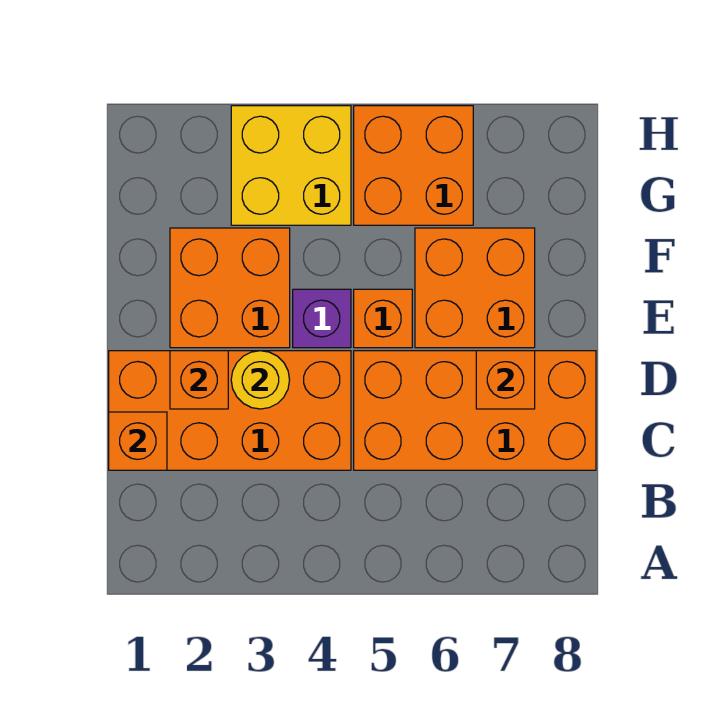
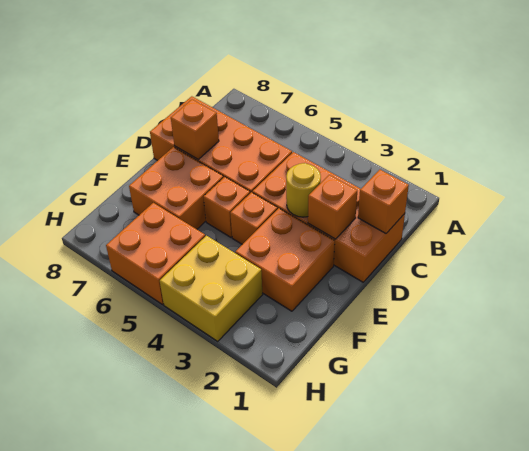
purple brick E4 level 1 -> orange brick E4 level 1

